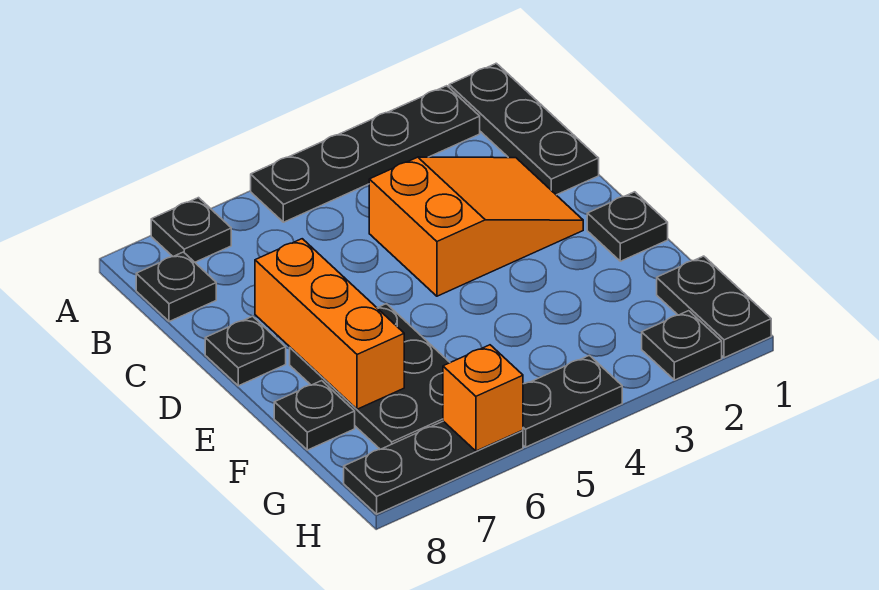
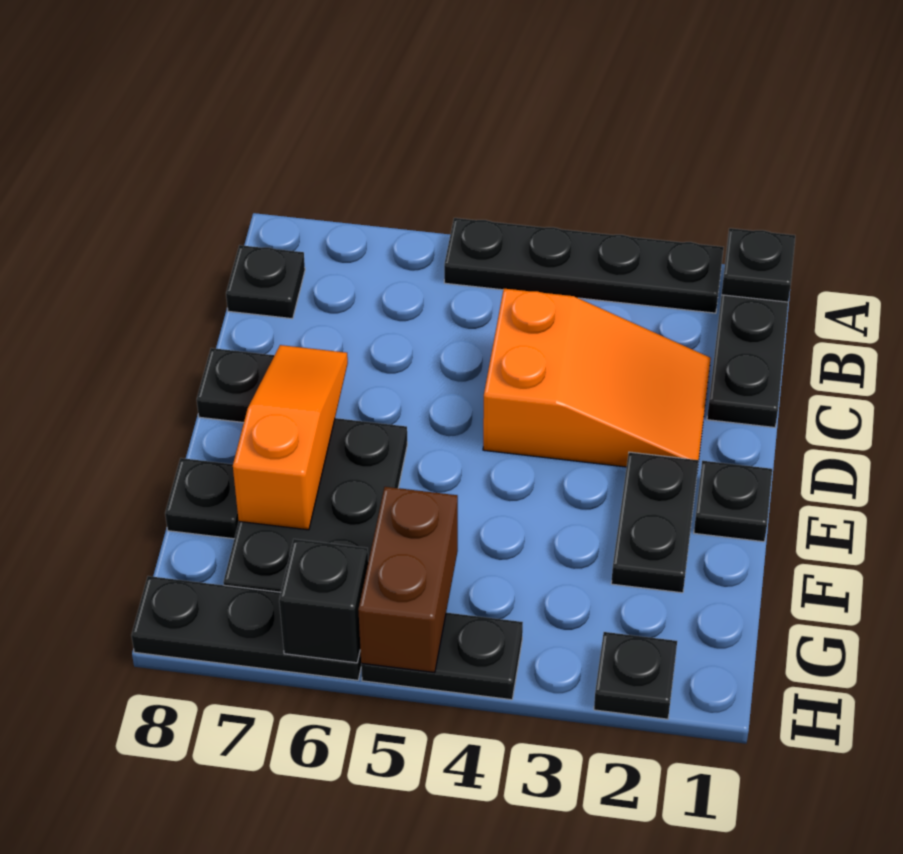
black plate A7 level 1 -> black plate A1 level 2
orange brick D7:F7 level 2 -> orange slope D7:F7 level 2 top F
black plate G1:H1 level 1 -> black plate E2:F2 level 1
none -> brown brick G5:H5 level 2
orange brick H6 level 2 -> black brick H6 level 2

